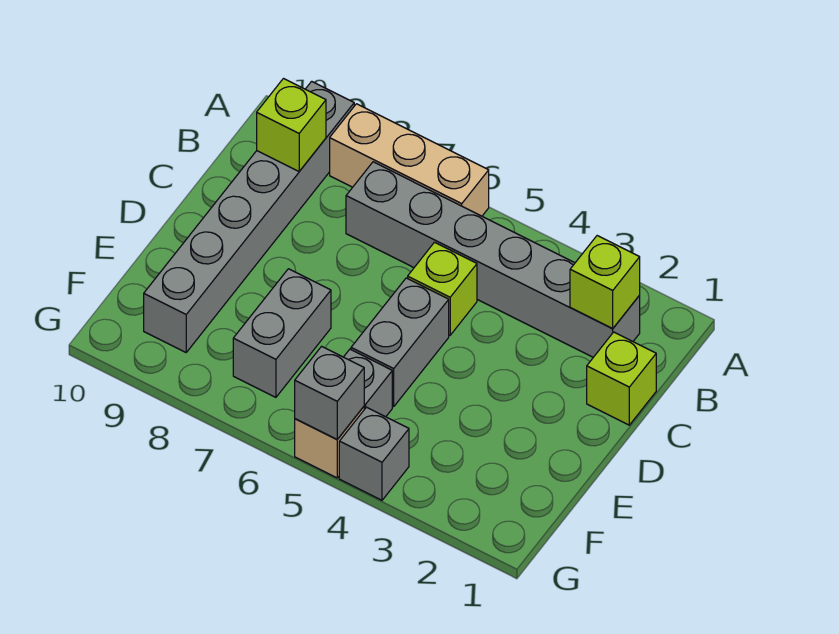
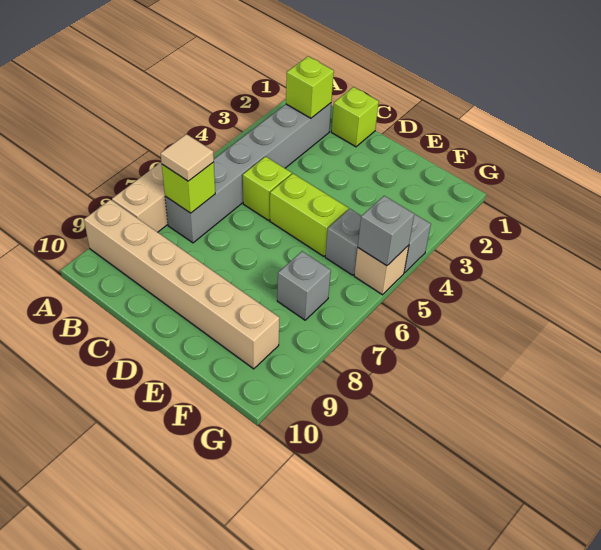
grey brick A9:F9 level 1 -> tan brick A9:F9 level 1
none -> tan tile B7 level 3
lime brick B9 level 2 -> lime brick B7 level 2
grey brick D5:E5 level 1 -> lime brick D5:E5 level 1
grey brick E7:F7 level 1 -> grey brick F7 level 1

